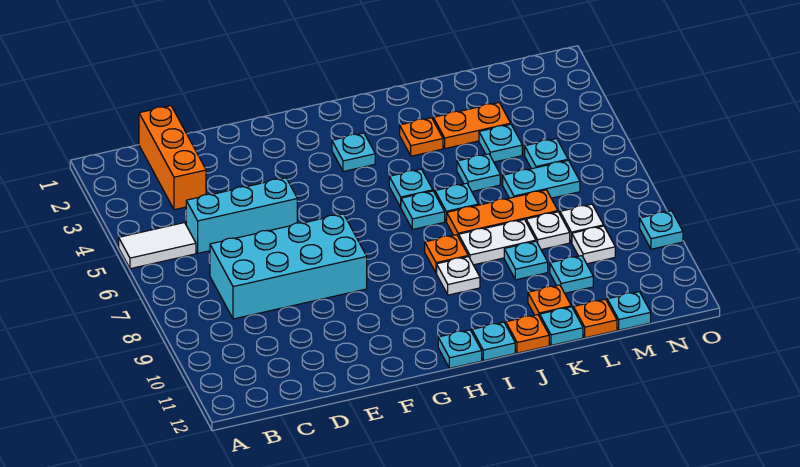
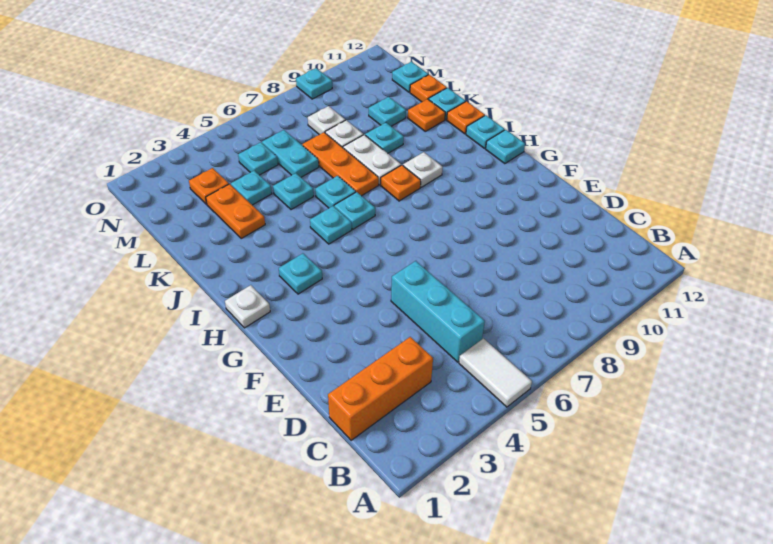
cyan brick C7:F8 level 1 -> none
orange plate J3 level 1 -> orange plate M3 level 1
white plate M9 level 1 -> white plate H1 level 1

